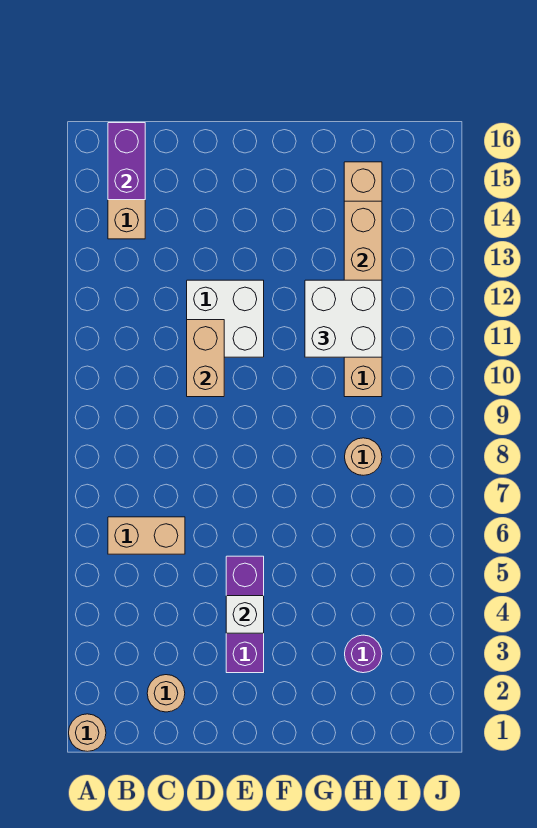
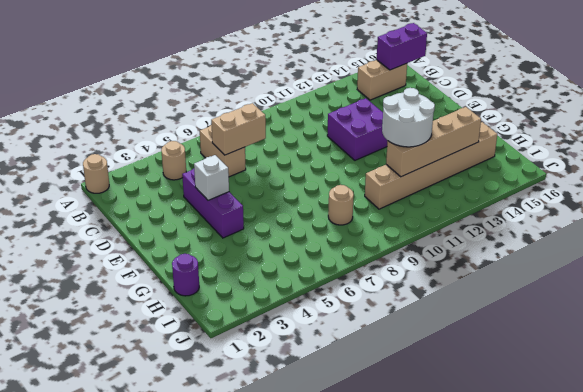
tan round brick C2 level 1 -> tan round brick B4 level 1
tan brick D10:D11 level 2 -> tan brick C6:C7 level 2
white brick D11:E12 level 1 -> purple brick D11:E12 level 1
purple brick E3:E5 level 1 -> purple brick D4:F4 level 1
white brick G11:H12 level 3 -> white round brick G11:H12 level 3
purple round brick H3 level 1 -> purple round brick H1 level 1

